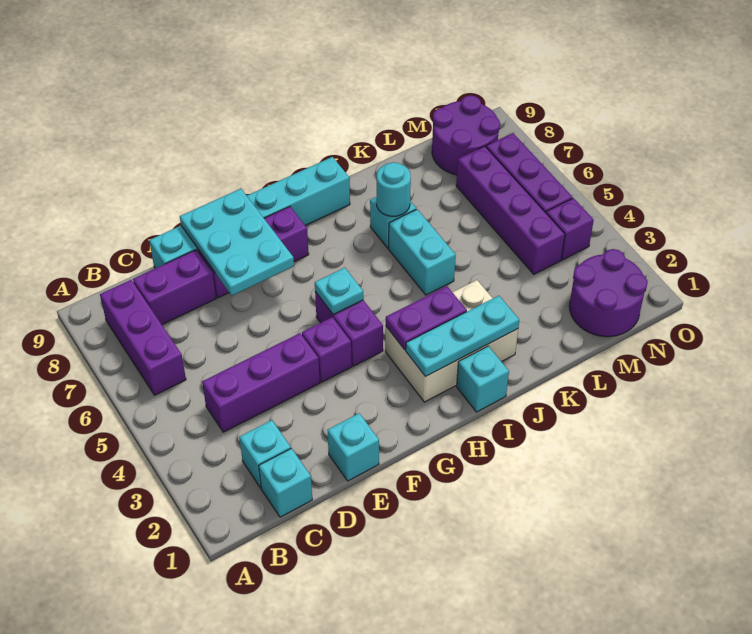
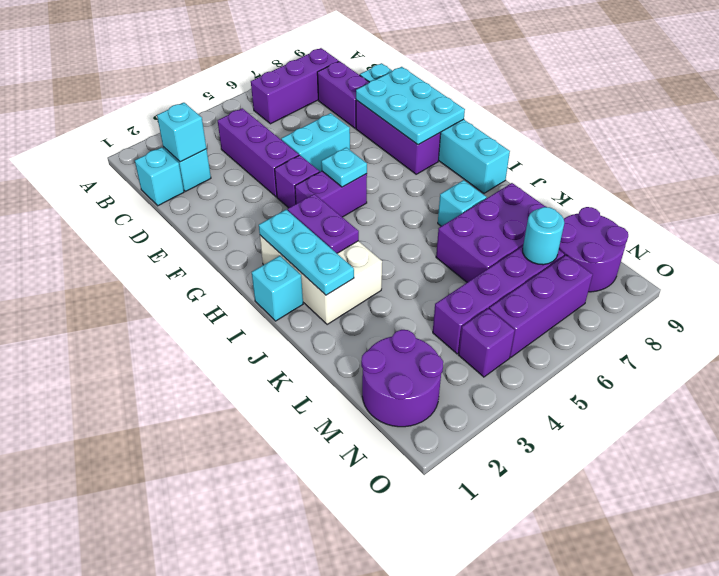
cyan brick E1 level 1 -> cyan brick C2 level 2
cyan plate E7:F9 level 2 -> cyan plate E8:G9 level 2
cyan brick J5:J6 level 1 -> cyan brick E5:E6 level 1
cyan round brick J7 level 2 -> cyan round brick M7 level 2
none -> purple brick K6:L8 level 1

